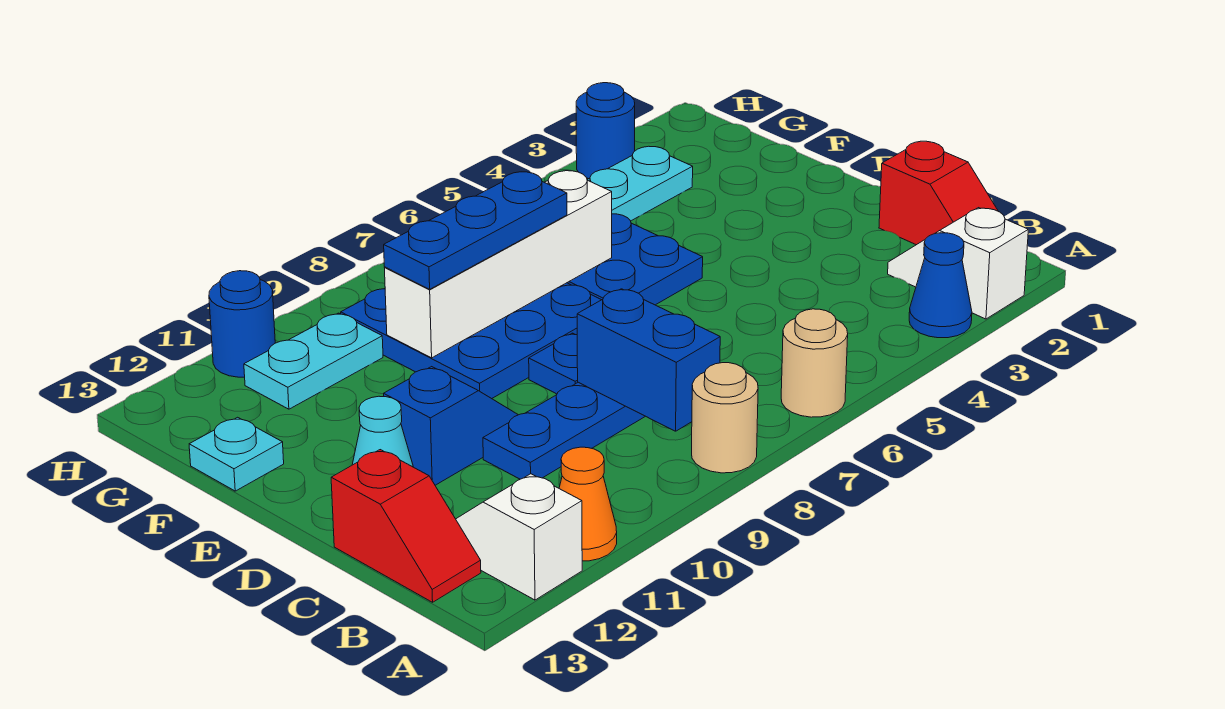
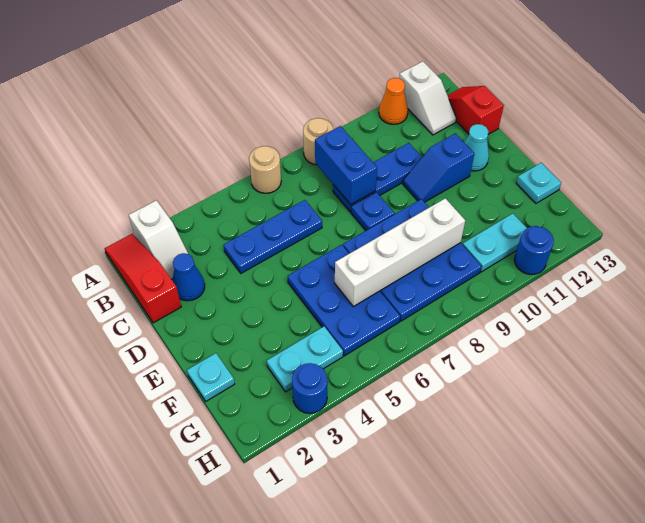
blue cone A3 level 1 -> blue cone C2 level 1
red slope B1:C1 level 1 top C -> red slope A1:C1 level 1 top C
none -> cyan plate F1 level 1
blue plate F7:F9 level 3 -> blue plate C4:C6 level 1

